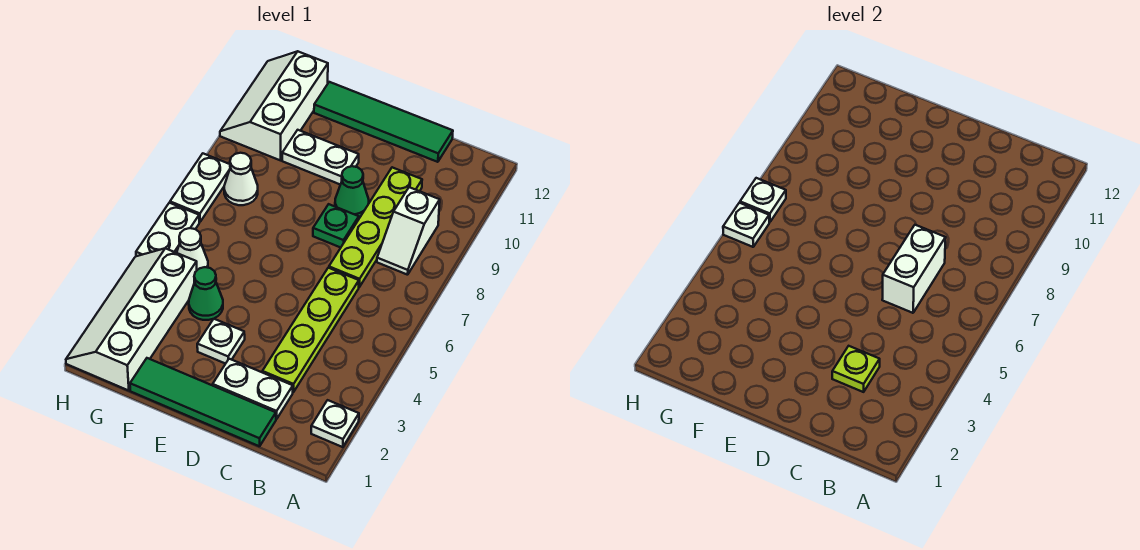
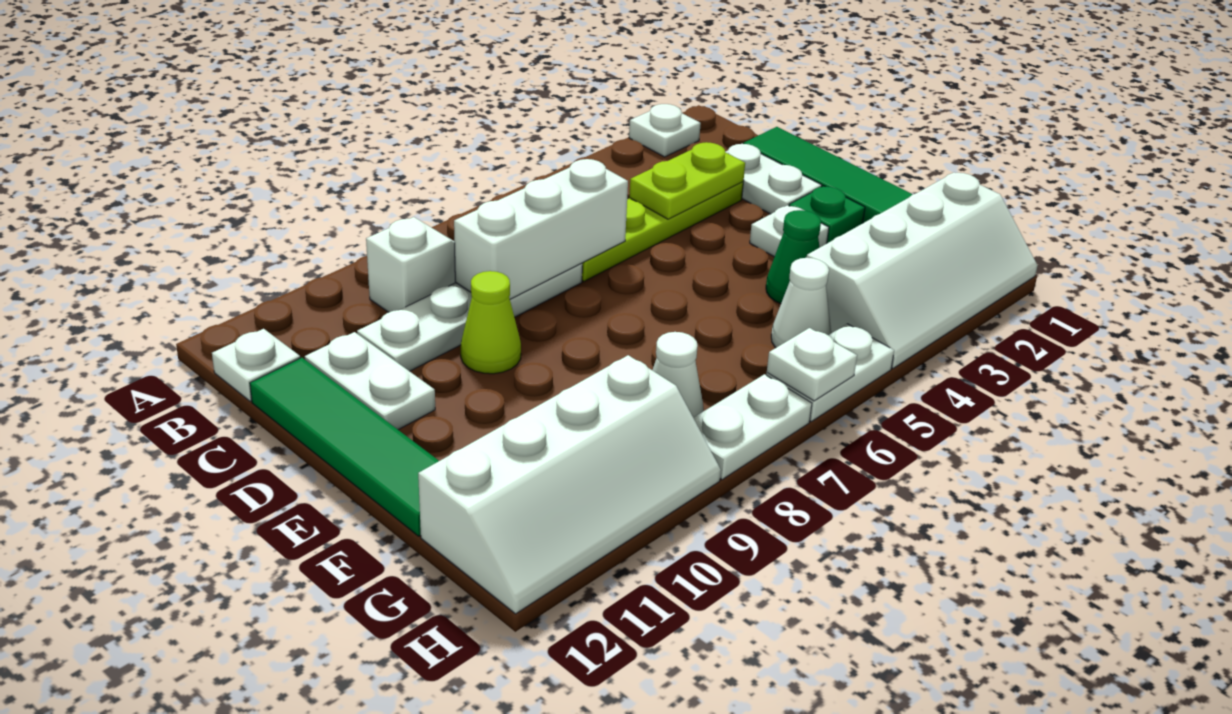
lime plate C3 level 2 -> lime plate C3:C4 level 2
white brick C6:C7 level 2 -> white brick C6:C8 level 2
lime plate C7:C10 level 1 -> white plate C7:C10 level 1
green plate D8 level 1 -> green plate E2 level 1
green cone D9 level 1 -> lime cone D9 level 1
white plate E10:F10 level 1 -> white plate C11:D11 level 1
white slope G10:H12 level 1 top G -> white slope G9:H12 level 1 top G
white plate H7 level 2 -> white plate B12 level 1

